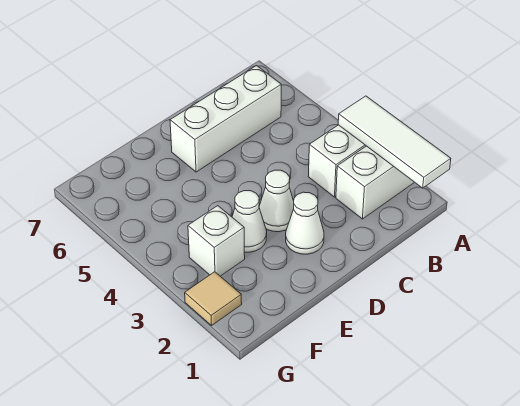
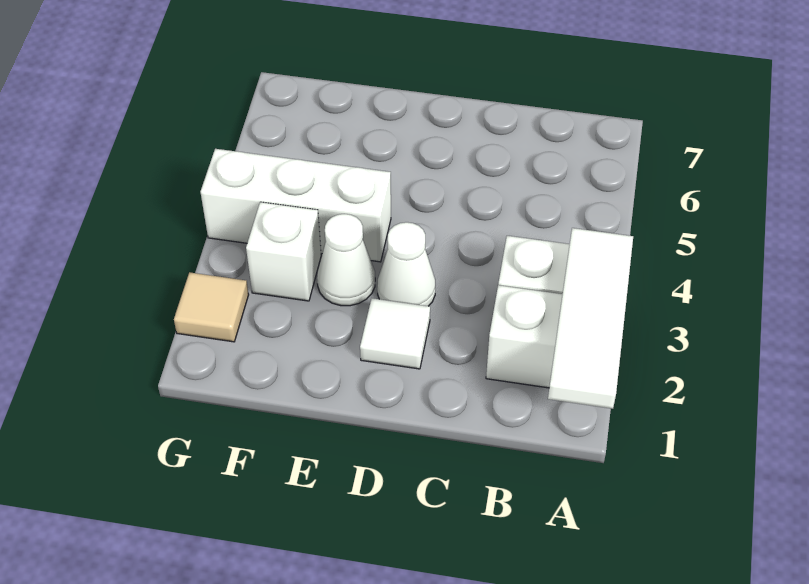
white brick B6:D6 level 1 -> white brick E4:G4 level 1
white cone D2 level 1 -> white tile D2 level 1

